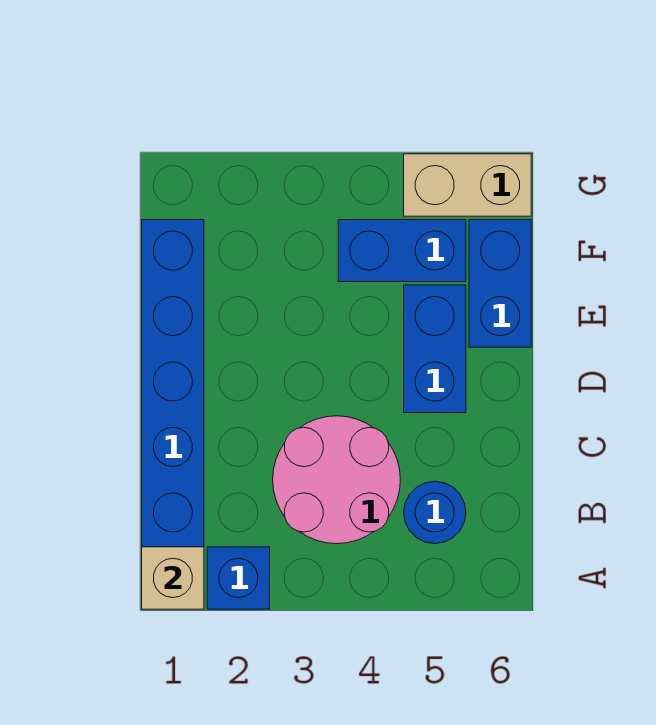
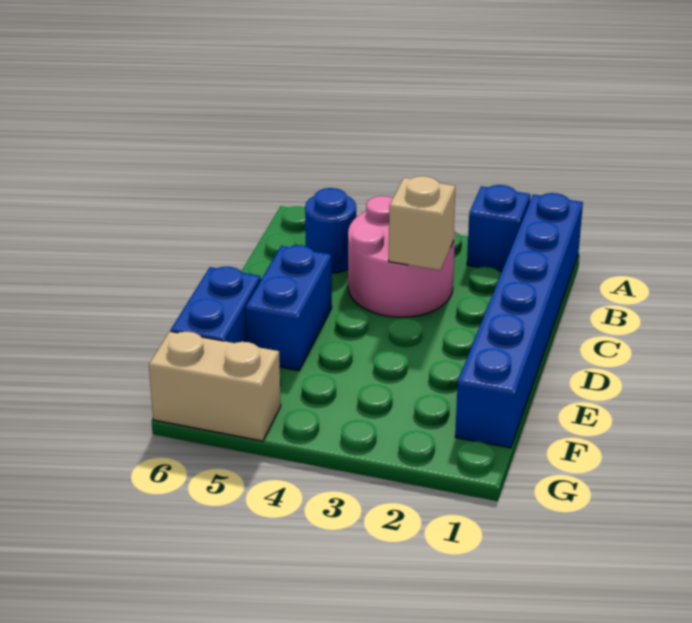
tan brick A1 level 2 -> tan brick C3 level 2
blue brick F4:F5 level 1 -> none

